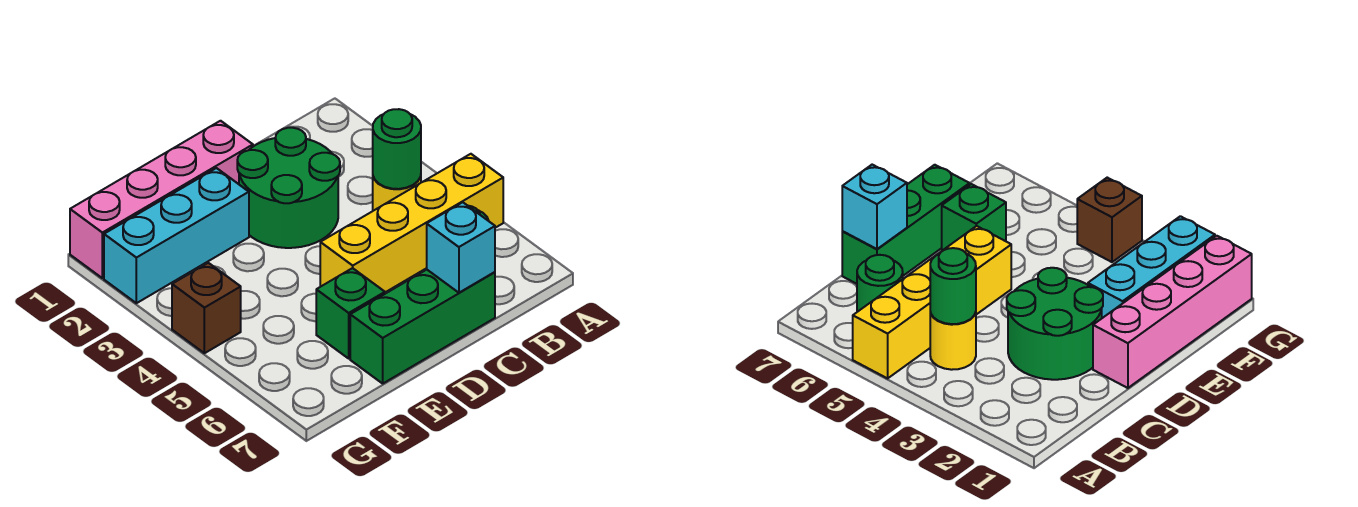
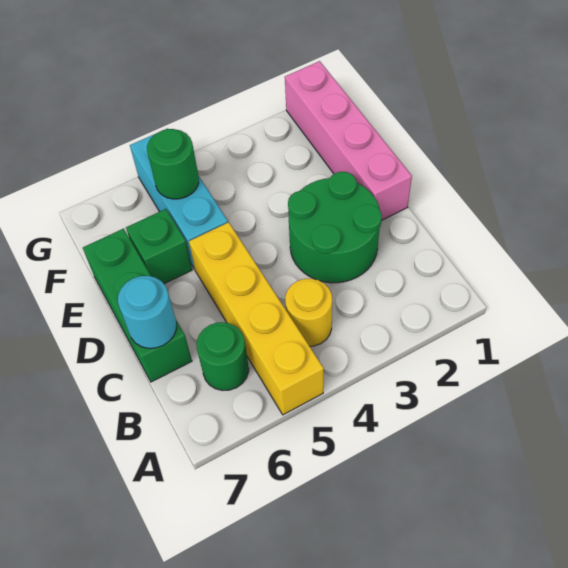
green round brick B4 level 2 -> green round brick F5 level 2
cyan brick C7 level 2 -> cyan round brick C7 level 2
cyan brick E2:G2 level 1 -> cyan brick E5:G5 level 1
brown brick G4 level 1 -> none

